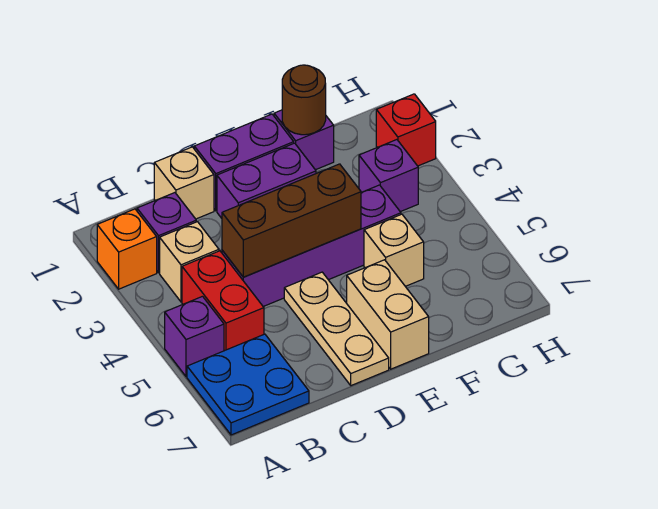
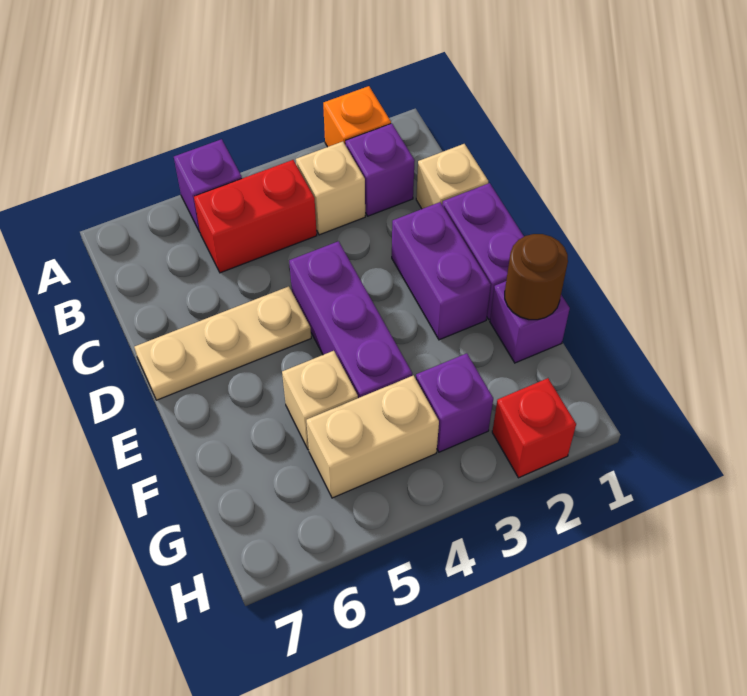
blue plate A6:B7 level 1 -> none
purple brick C4:F4 level 1 -> purple brick D4:F4 level 1
brown brick C4:E4 level 2 -> none
tan brick E6:E7 level 1 -> tan brick G4:G5 level 1

